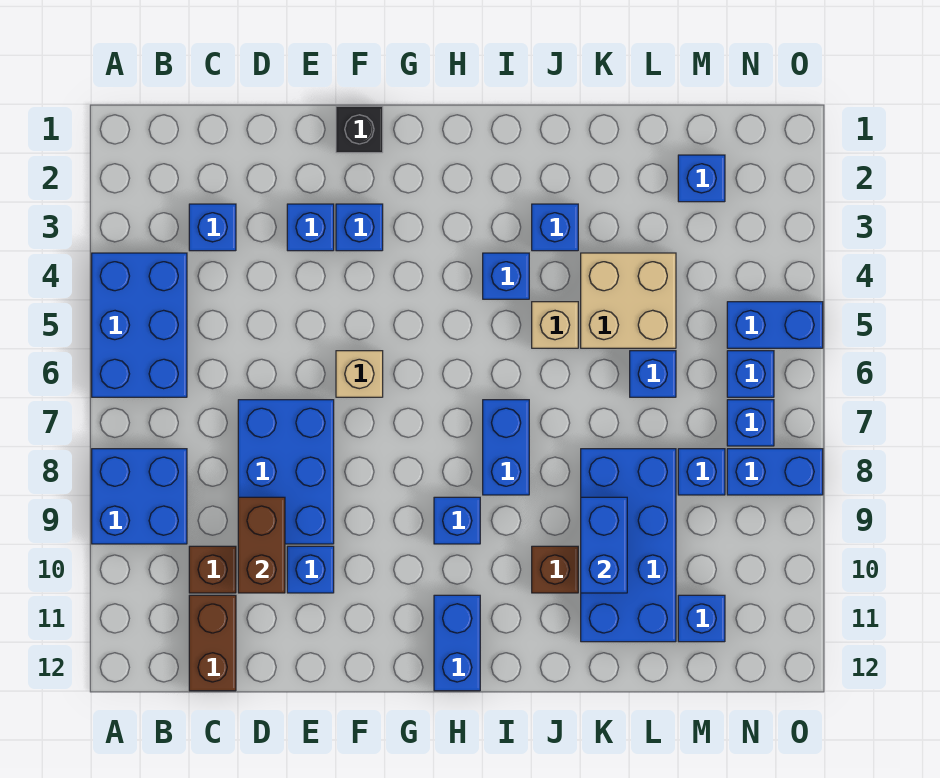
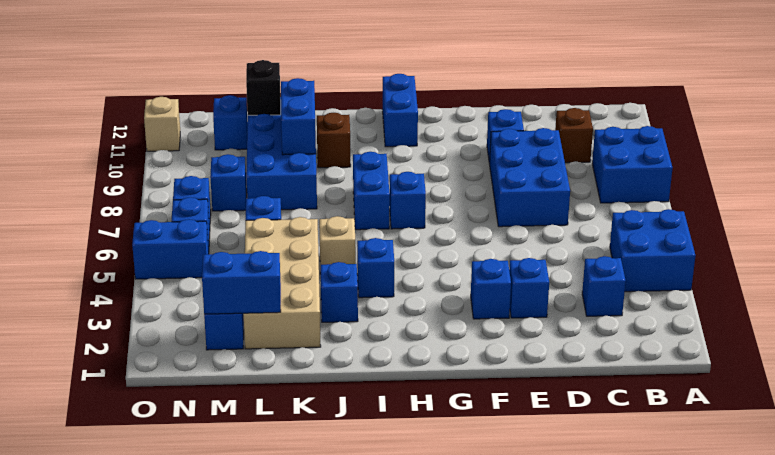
blue brick A4:B6 level 1 -> blue brick A4:B5 level 1
brown brick C11:C12 level 1 -> none
brown brick D9:D10 level 2 -> none
black brick F1 level 1 -> black brick L11 level 2
tan brick F6 level 1 -> tan brick O11 level 1
blue brick H9 level 1 -> blue brick H7 level 1
tan brick K4:L5 level 1 -> tan brick K2:L5 level 1
blue brick N8:O8 level 1 -> blue brick L2:M2 level 2

